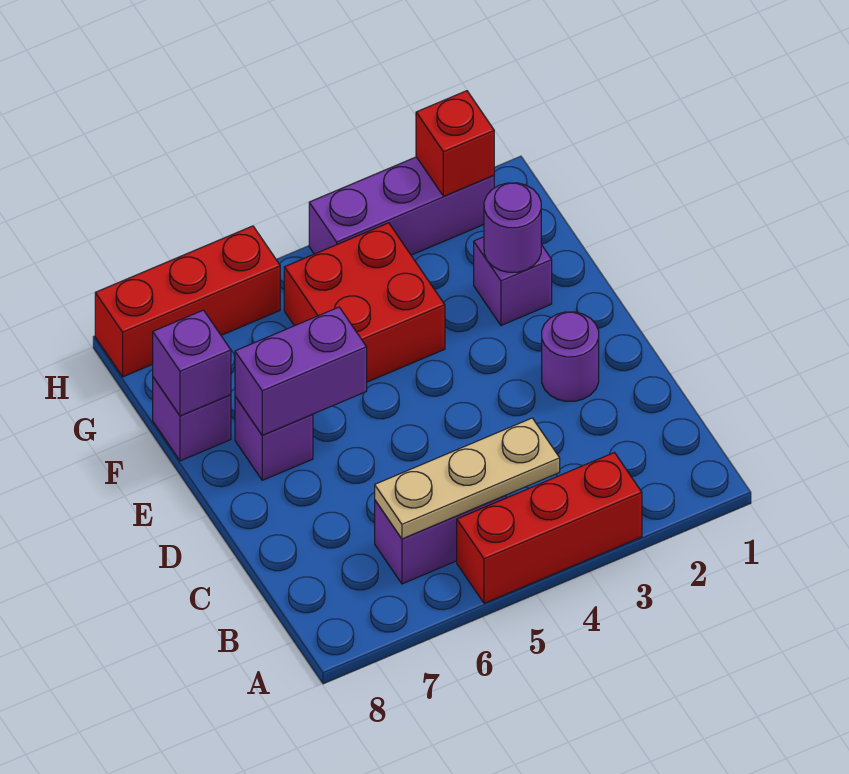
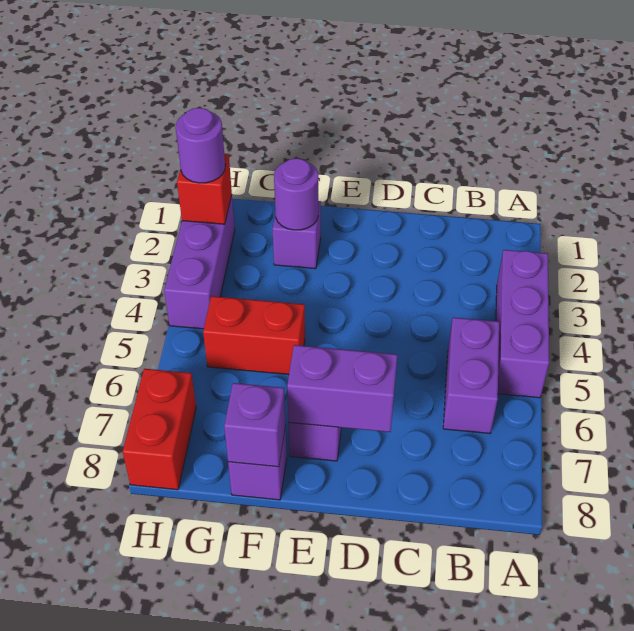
red brick A3:A5 level 1 -> purple brick A3:A5 level 1
tan plate B4:B6 level 2 -> none
purple round brick D2 level 1 -> purple round brick H2 level 3
purple brick E6:E7 level 2 -> purple brick D7:E7 level 2
red brick F4:G5 level 1 -> red brick F5:G5 level 1
red brick H6:H8 level 1 -> red brick H7:H8 level 1

